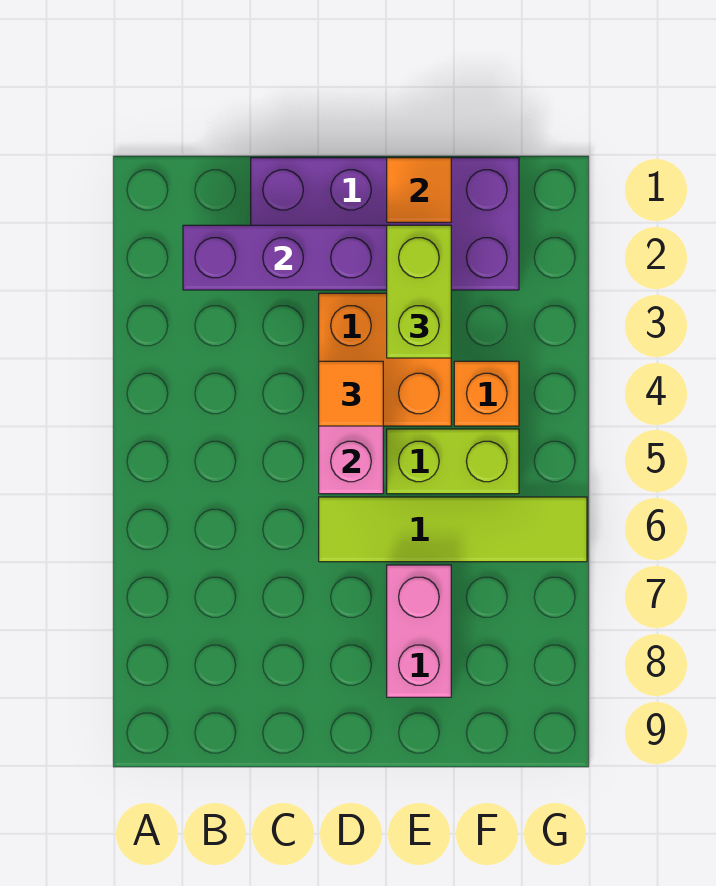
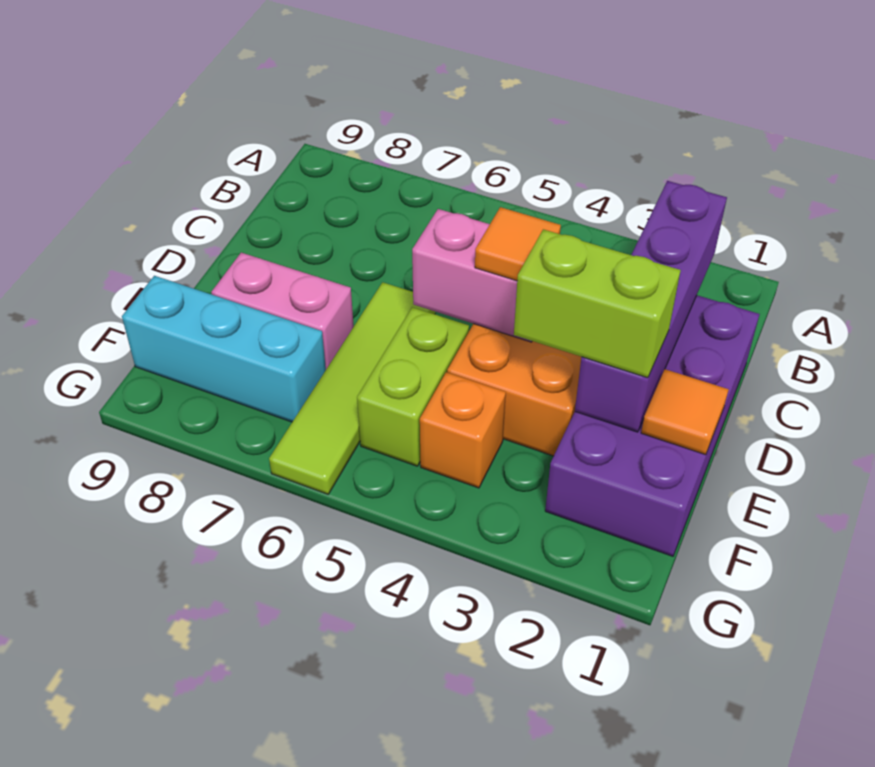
none -> cyan brick F7:F9 level 1

